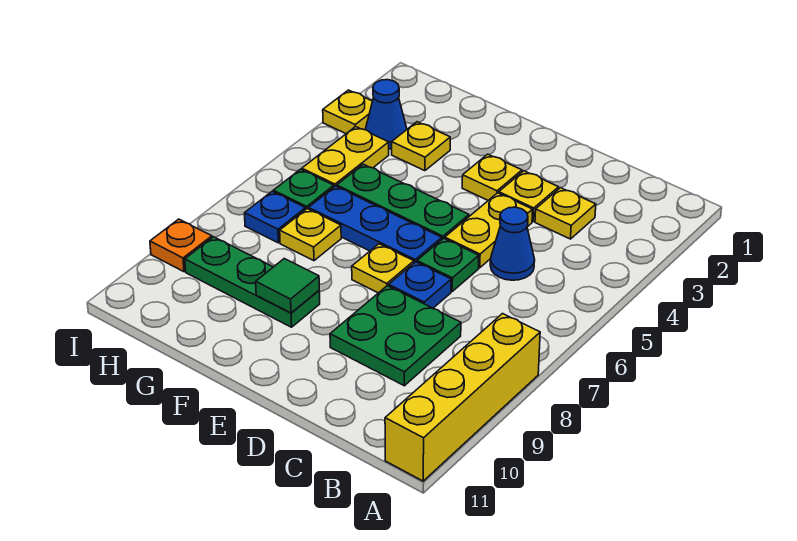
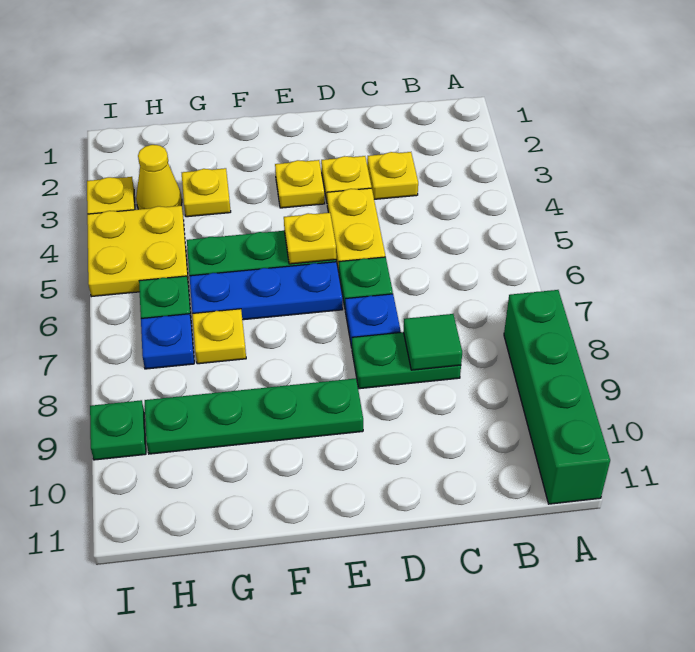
yellow brick A8:A11 level 1 -> green brick A8:A11 level 1
blue cone C5 level 1 -> none
green plate C8:D9 level 1 -> green plate C8:D8 level 1
yellow plate E7 level 1 -> yellow plate E5 level 2
green plate F9:H9 level 1 -> green plate E9:H9 level 1
green tile F9 level 2 -> green tile C8 level 2
blue cone H3 level 1 -> yellow cone H3 level 1
yellow plate H4:H5 level 1 -> yellow plate H4:I5 level 1
orange plate I9 level 1 -> green plate I9 level 1

